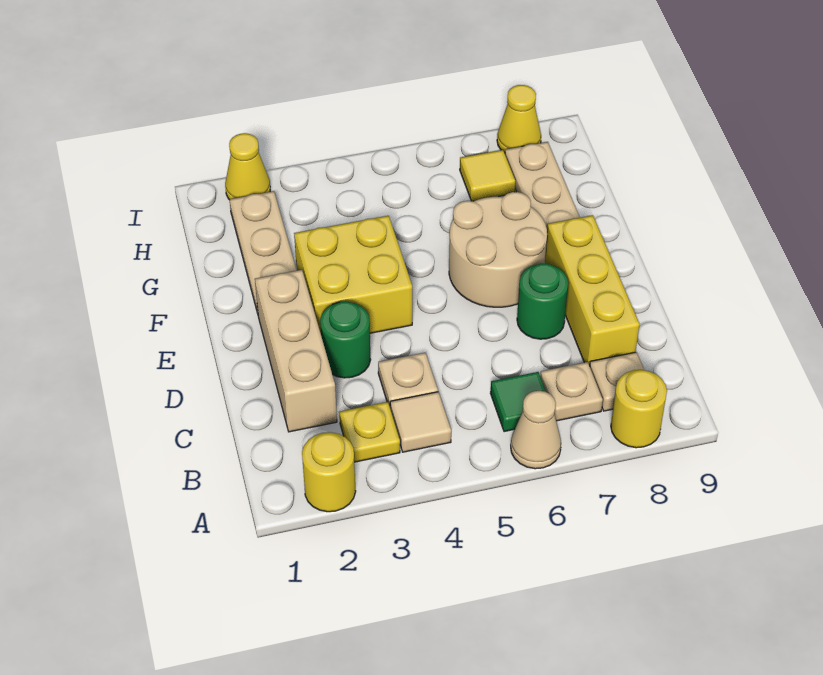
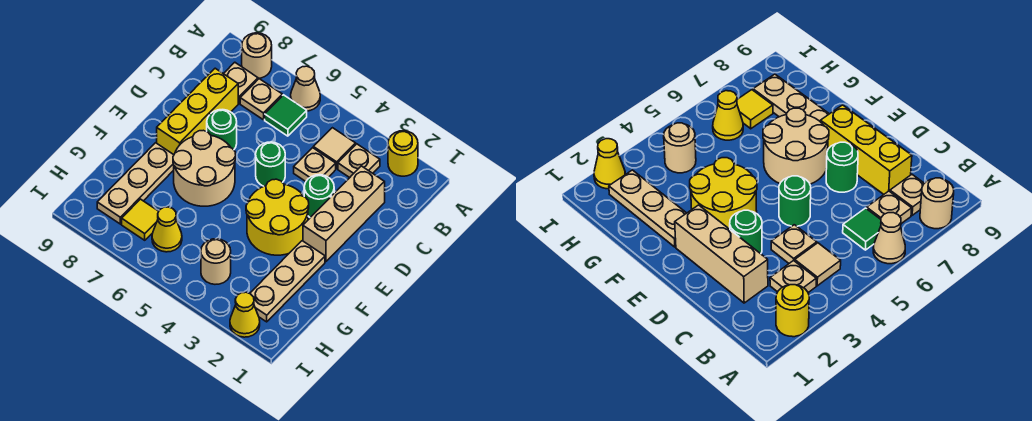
yellow round brick A8 level 1 -> tan round brick A8 level 1
yellow plate B3 level 1 -> tan plate B3 level 1
none -> green round brick D5 level 1
yellow brick E3:F4 level 1 -> yellow round brick E3:F4 level 1
none -> tan round brick H4 level 1
yellow cone I8 level 1 -> yellow cone H6 level 1

